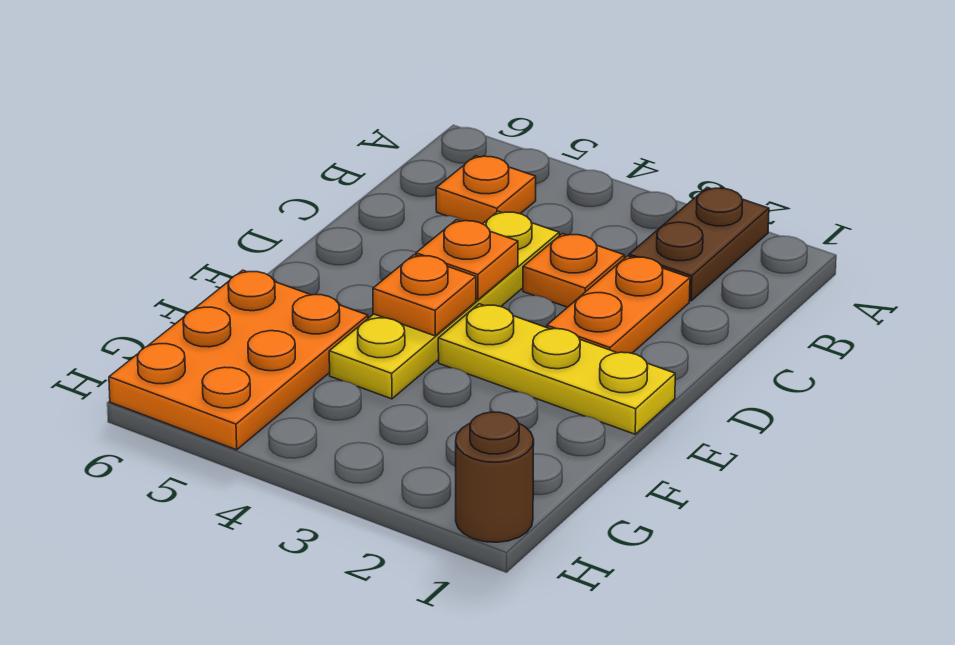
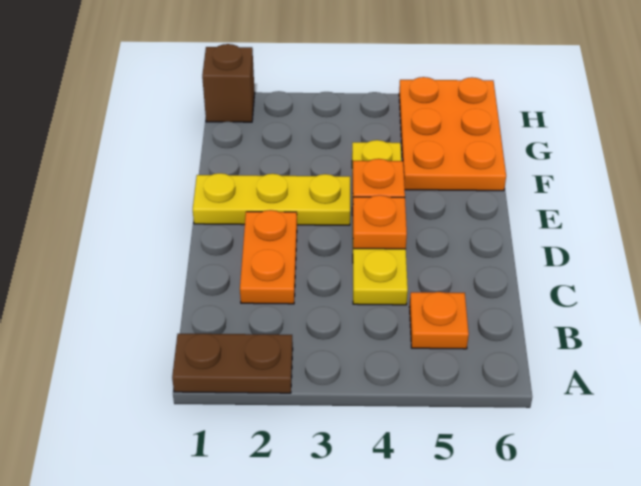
brown plate A2:B2 level 1 -> brown plate A1:A2 level 1
orange plate C3 level 1 -> none
brown round brick H1 level 1 -> brown brick H1 level 1

